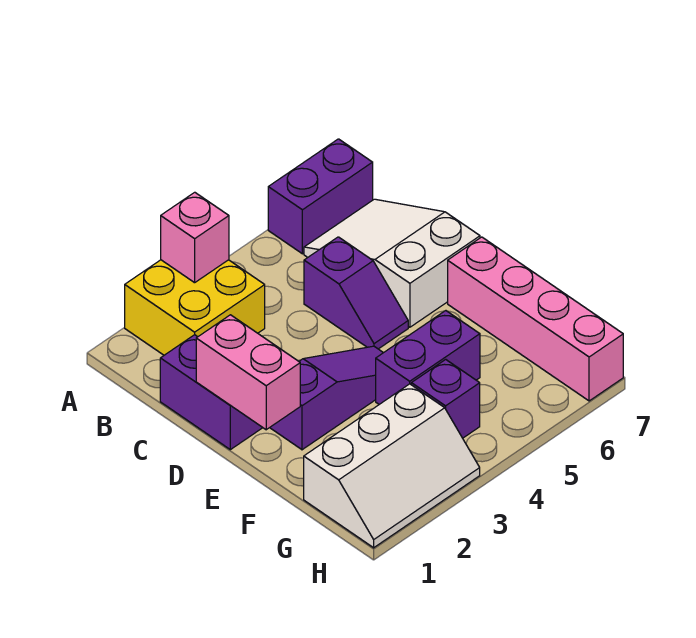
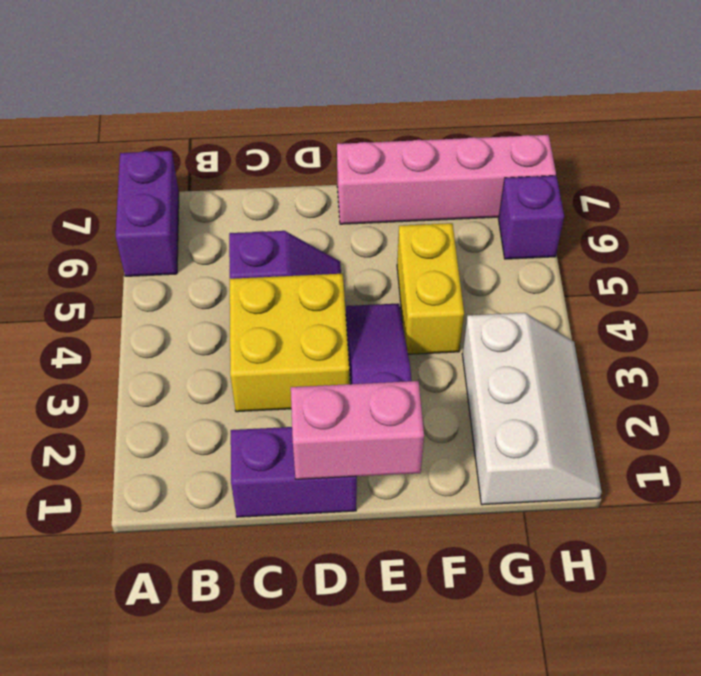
yellow brick A2:B3 level 1 -> yellow brick C3:D4 level 1
pink brick A3 level 2 -> none
white slope B6:D7 level 1 top D -> none
purple brick F4:F5 level 1 -> yellow brick F4:F5 level 1
purple brick G4 level 1 -> purple brick H6 level 1

